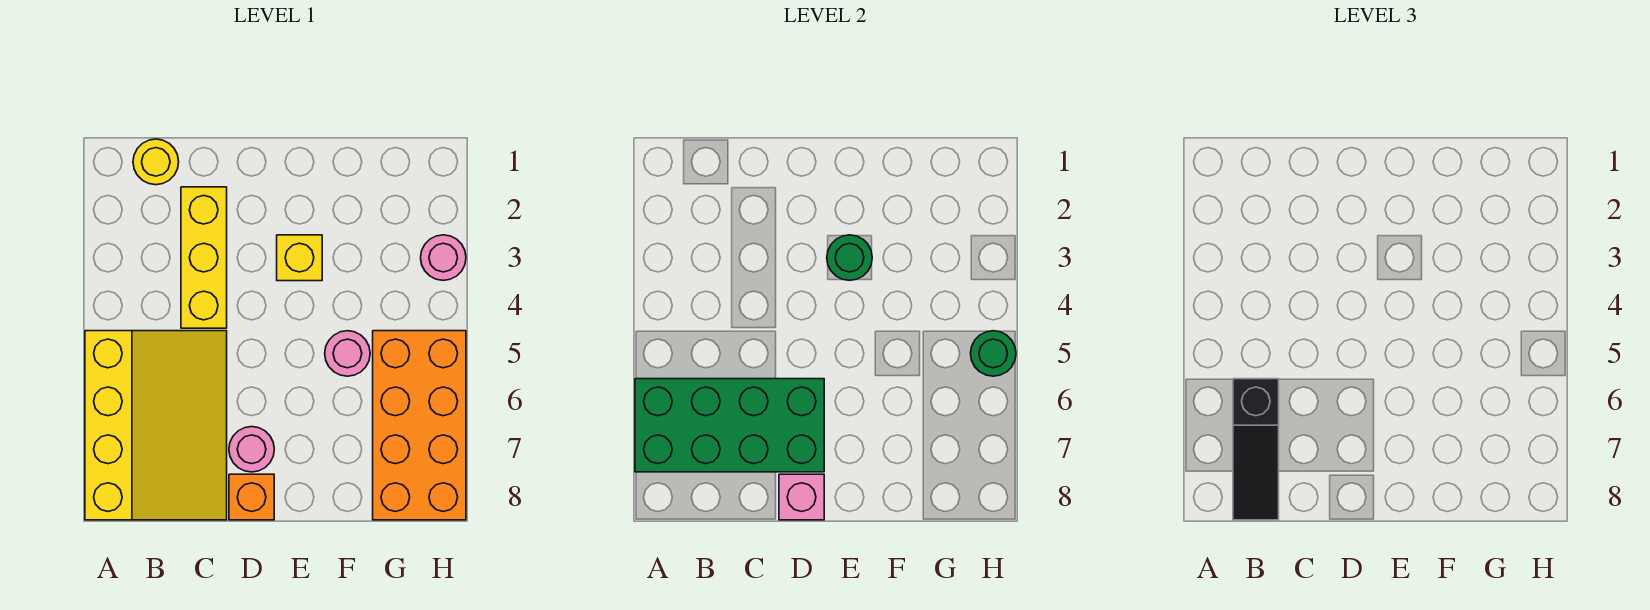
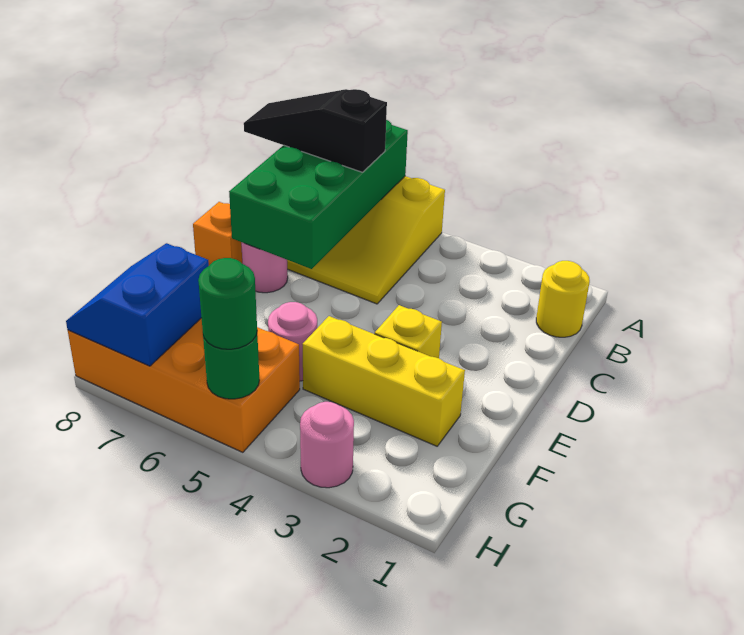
yellow brick C2:C4 level 1 -> yellow brick F2:F4 level 1
pink brick D8 level 2 -> none
green round brick E3 level 2 -> green round brick H5 level 3
none -> blue slope G7:H8 level 2 top 7

